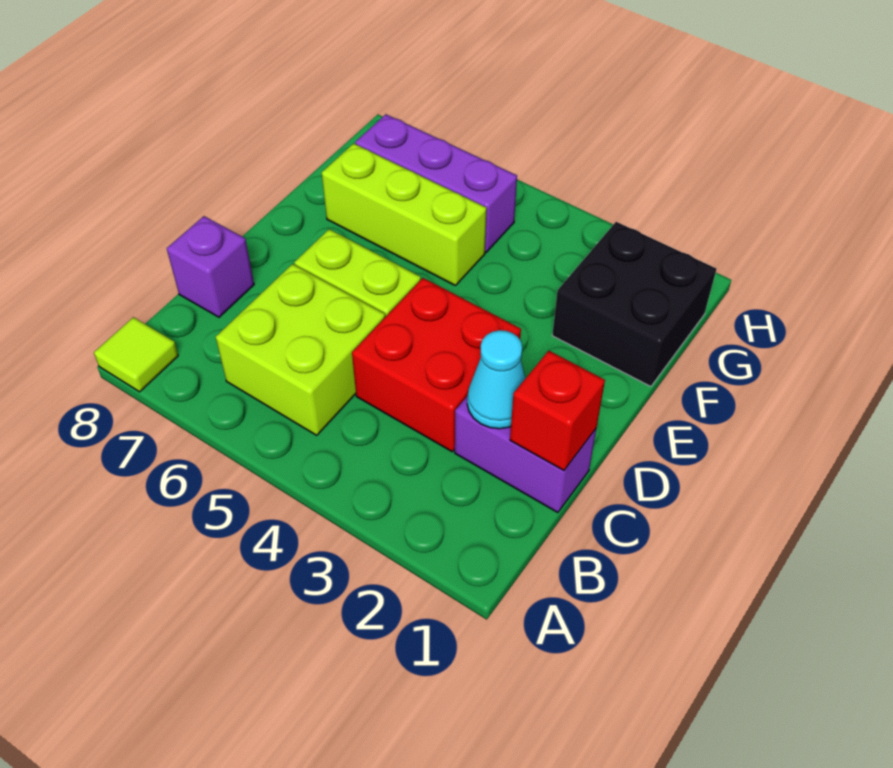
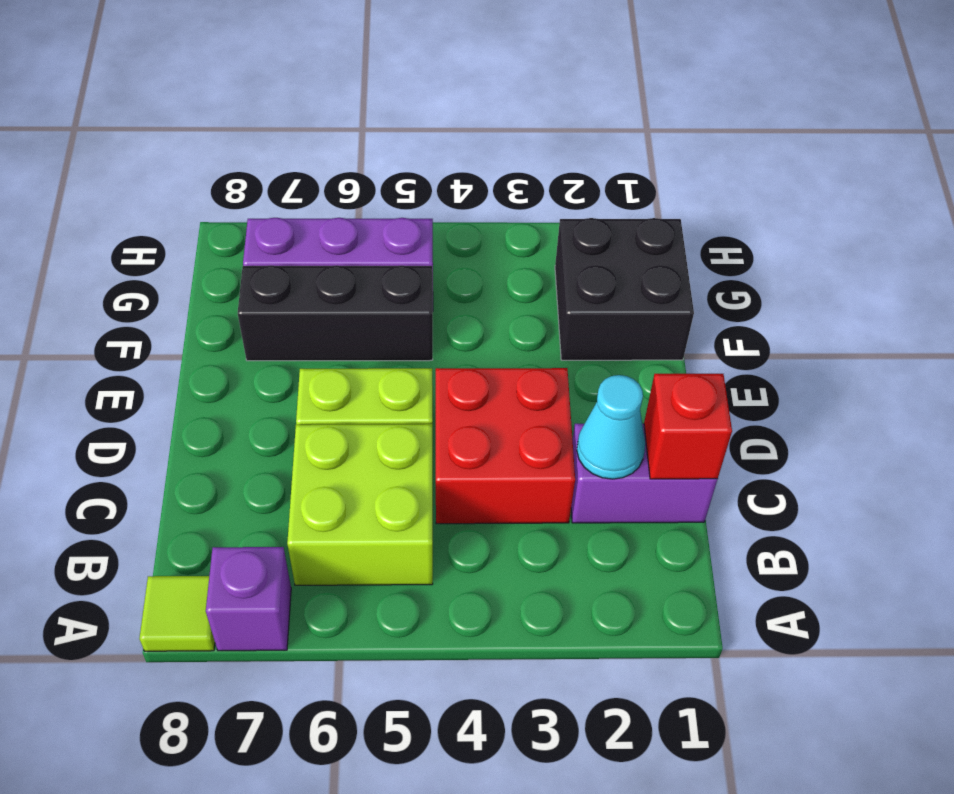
purple brick C8 level 1 -> purple brick A7 level 1
lime brick F5:F7 level 1 -> black brick F5:F7 level 1

